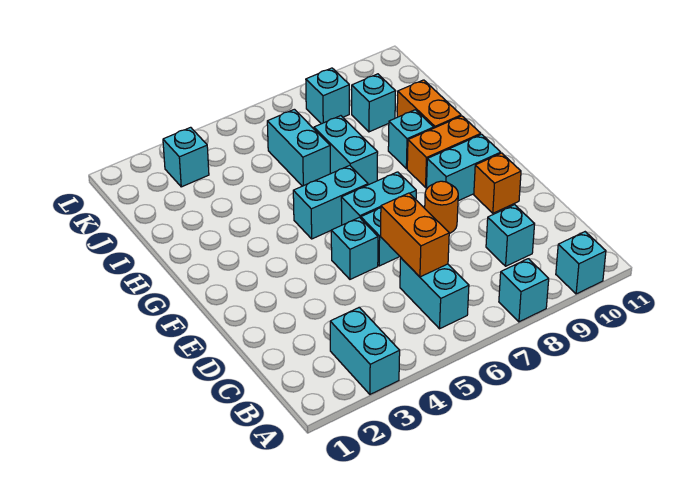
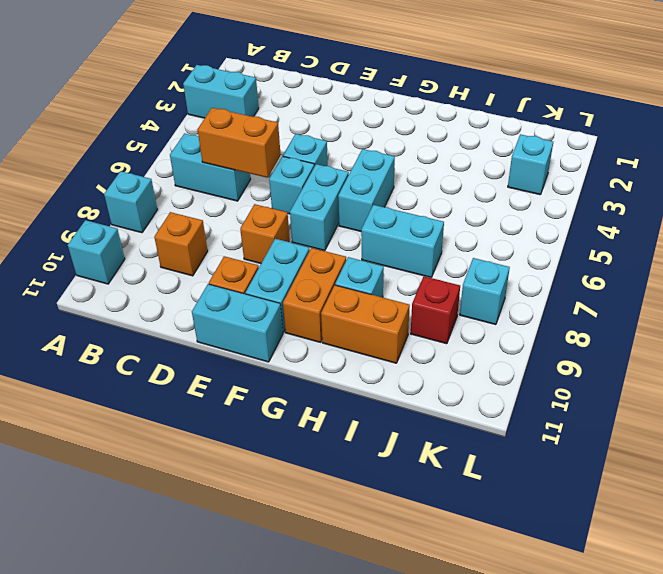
cyan brick C9 level 1 -> orange brick C9 level 1
orange round brick E8 level 1 -> orange brick E8 level 1
cyan brick I6:J6 level 1 -> cyan brick E11:F11 level 1
cyan brick J9 level 1 -> red brick J9 level 1

